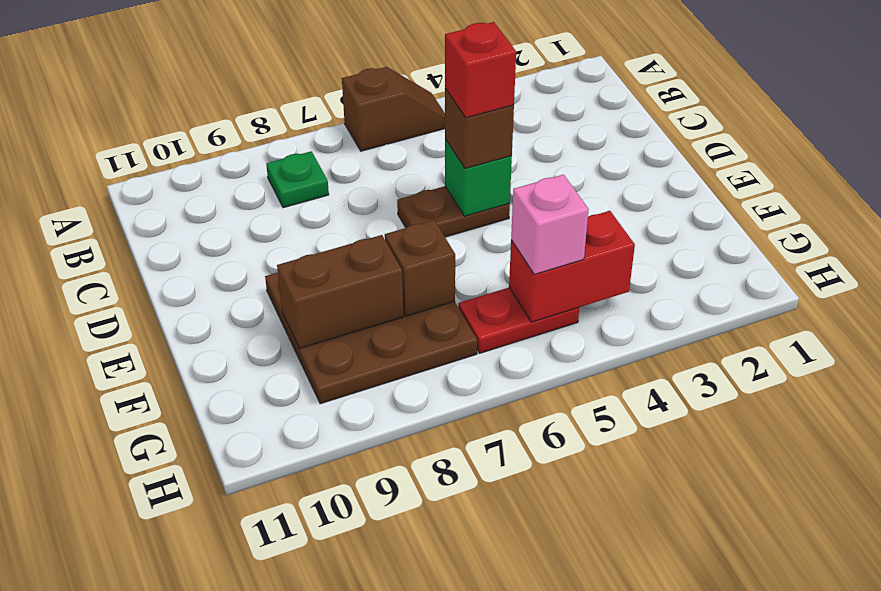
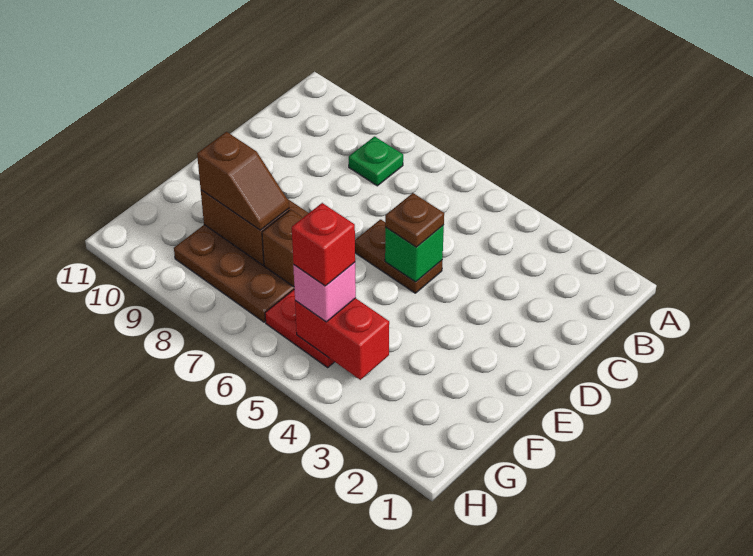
brown slope A5:A6 level 1 top 6 -> brown slope F8:F9 level 3 top 9
brown brick D5 level 3 -> brown plate D5 level 3
red brick D5 level 4 -> red brick G5 level 4

